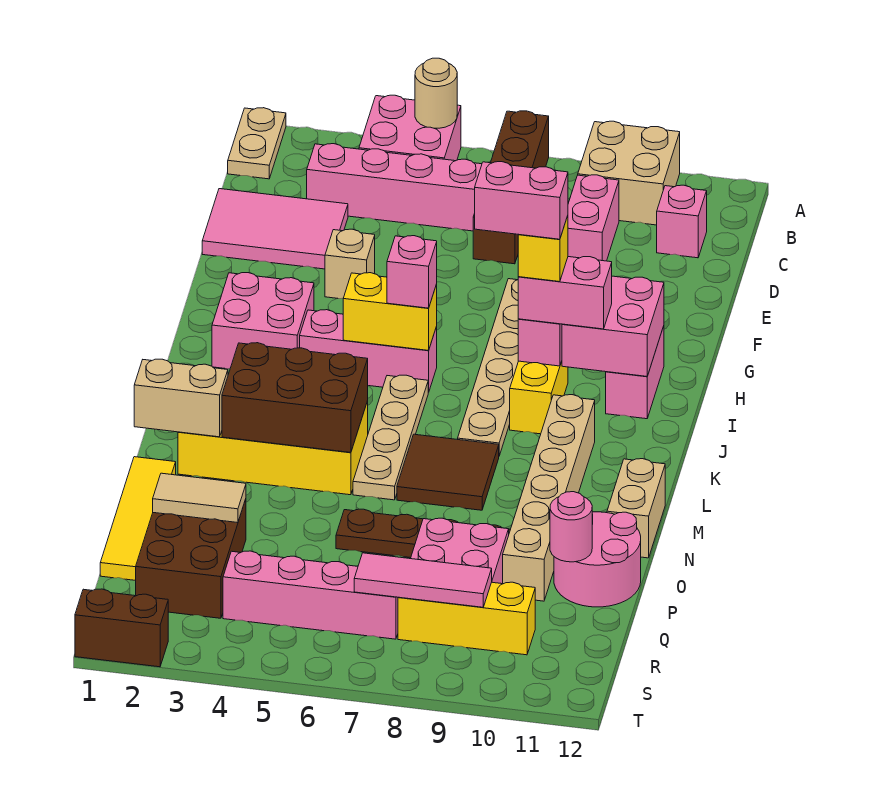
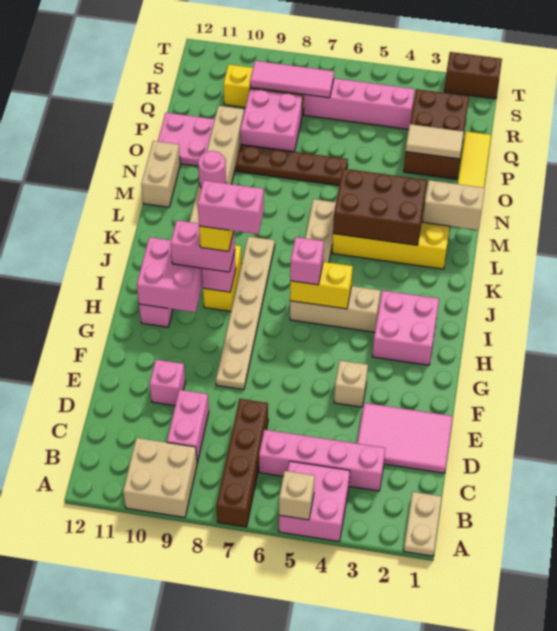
tan round brick A5 level 2 -> tan brick A5 level 2
pink brick C11 level 1 -> pink brick E10 level 1
pink brick I4:I6 level 1 -> tan brick I4:I6 level 1
brown tile L7:M8 level 1 -> none
pink round brick O11:P12 level 1 -> pink plate O11:P12 level 1
pink round brick P11 level 2 -> pink round brick M10 level 2

